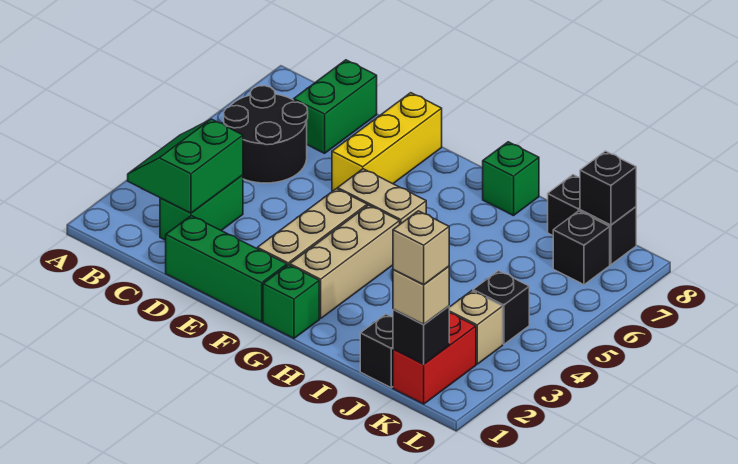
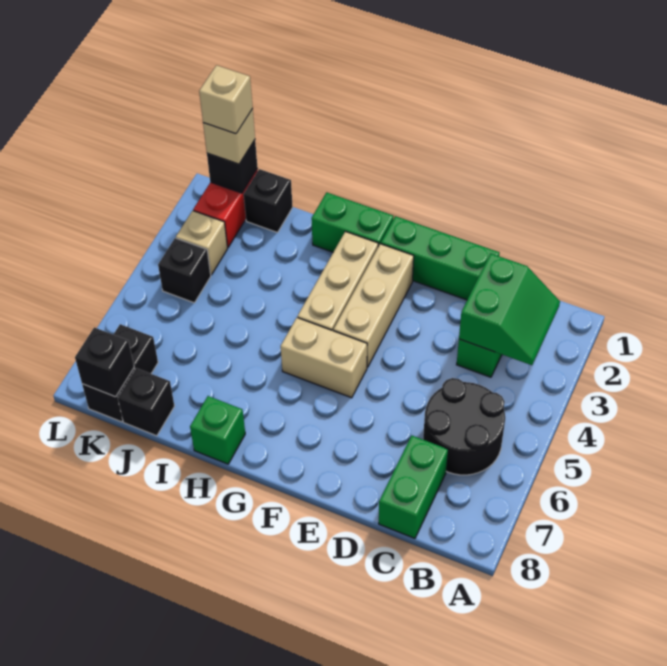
yellow brick E6:E8 level 1 -> none
green brick G1 level 1 -> green brick G1:H1 level 1

